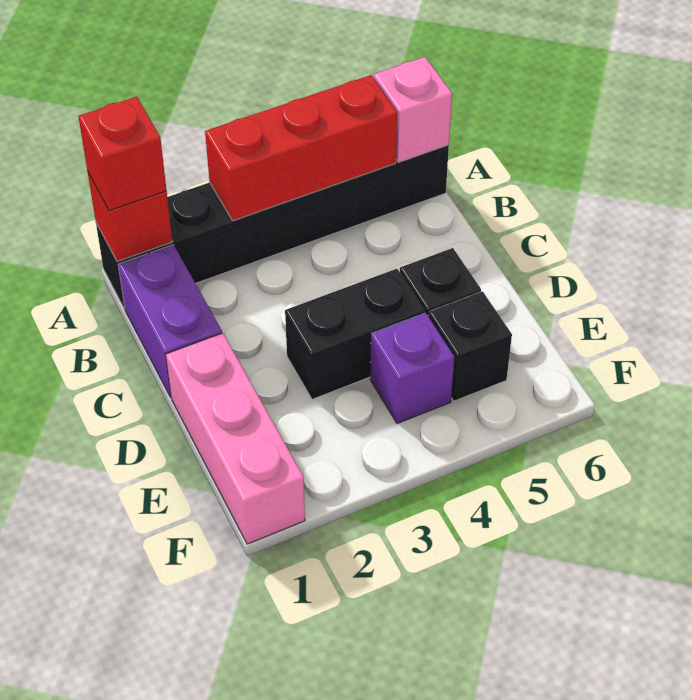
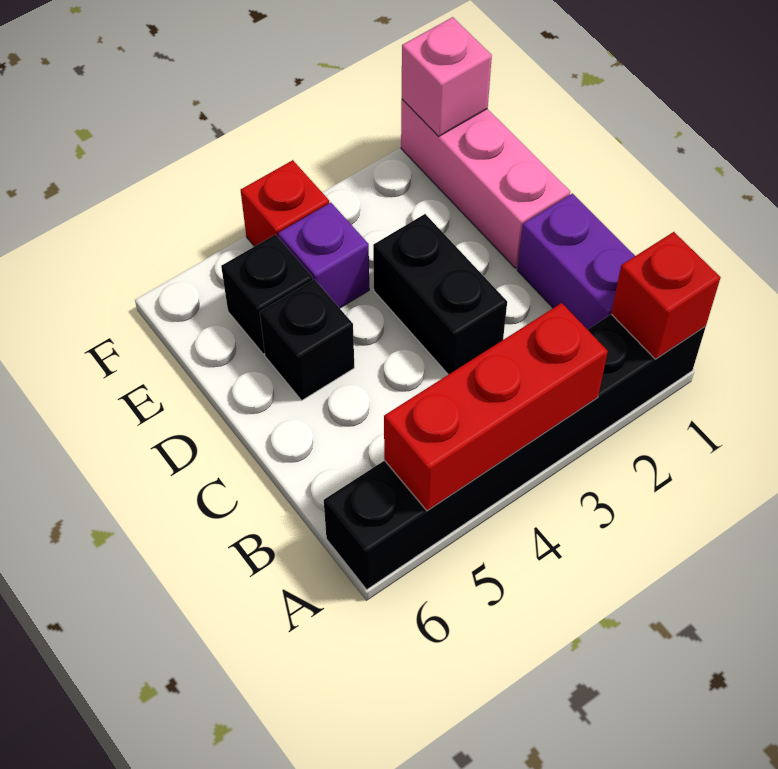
red brick A1 level 3 -> red brick F4 level 1
pink brick A6 level 2 -> pink brick F1 level 2
black brick D3:D4 level 1 -> black brick C3:D3 level 1

